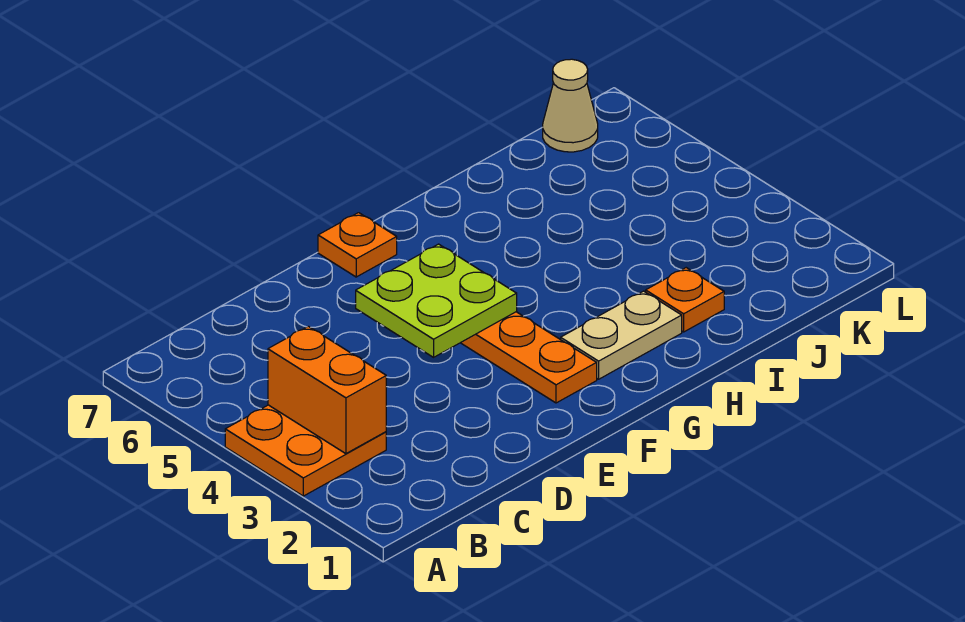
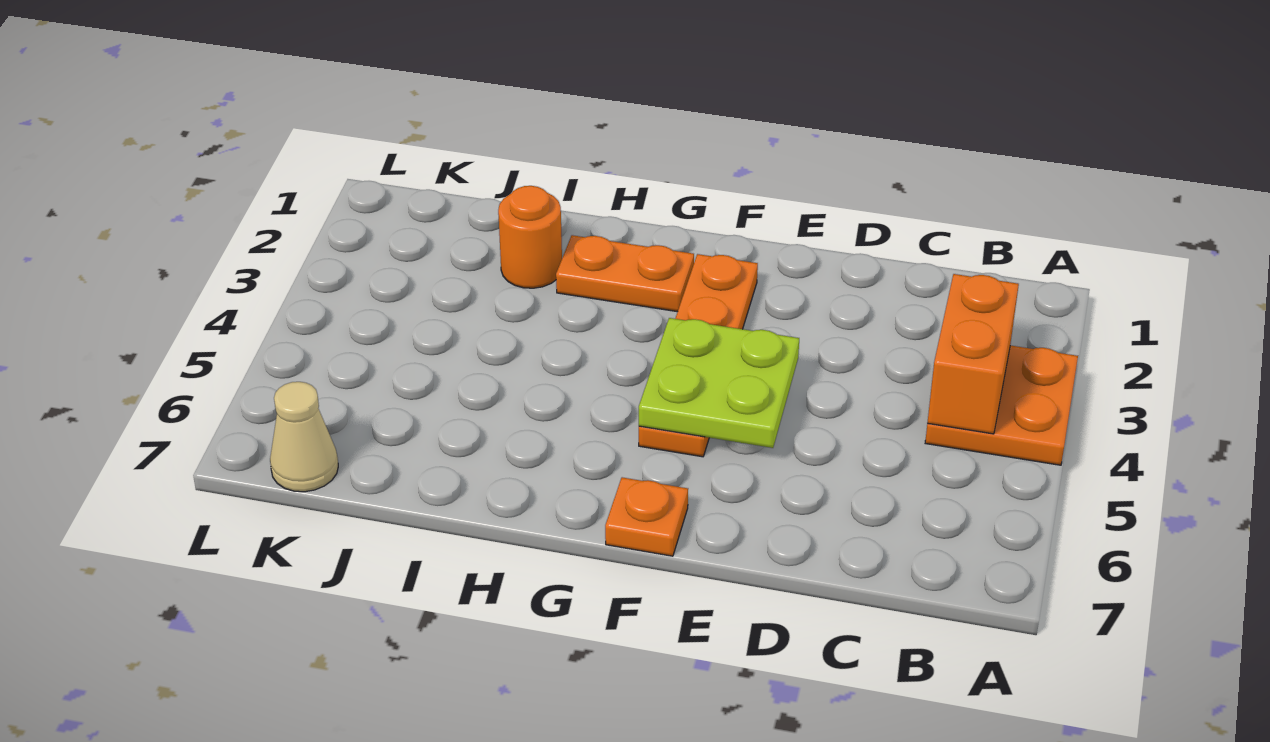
tan plate G2:H2 level 1 -> orange plate G2:H2 level 1
orange plate I2 level 1 -> orange round brick I2 level 1

